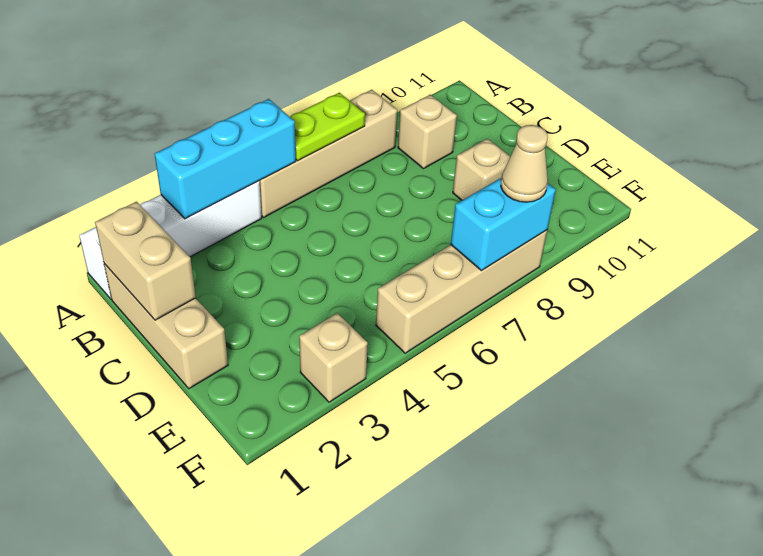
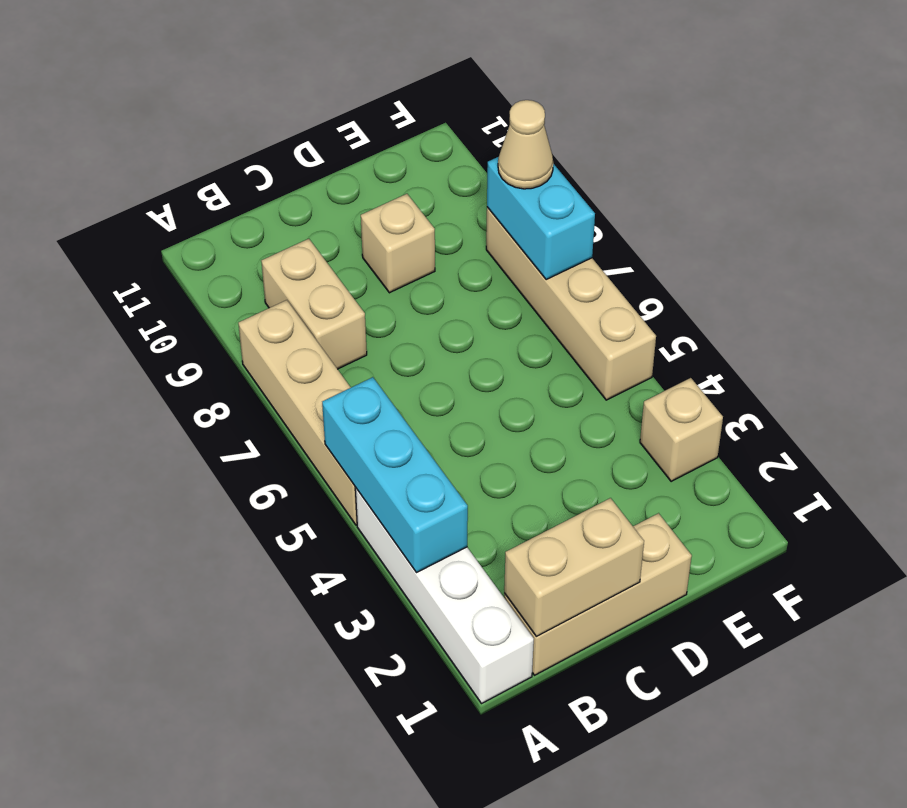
lime plate A6:A7 level 2 -> none
tan brick B9 level 1 -> tan brick B8:B9 level 1

